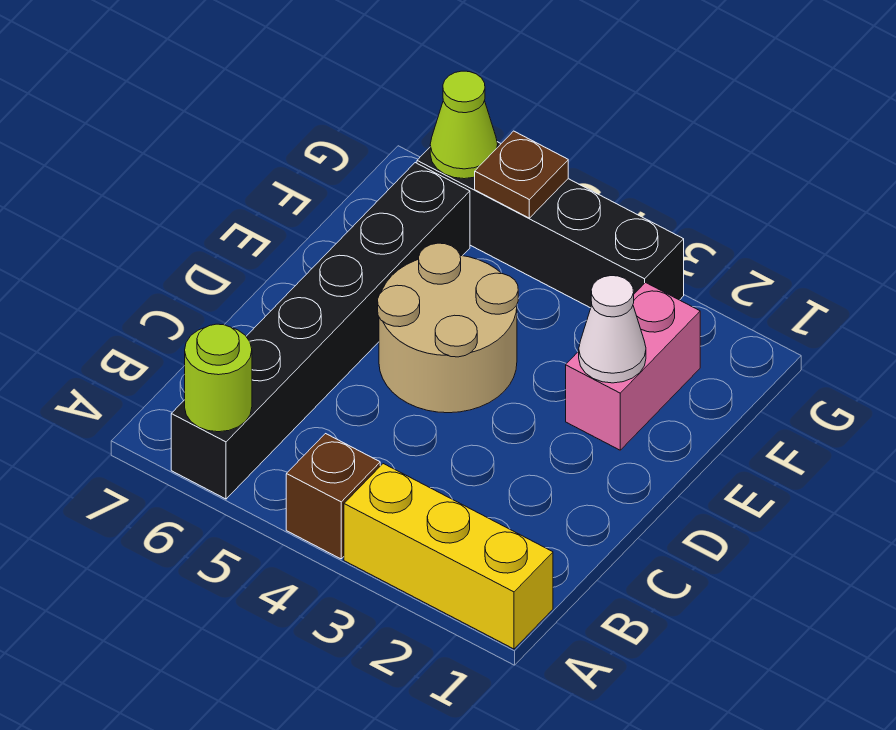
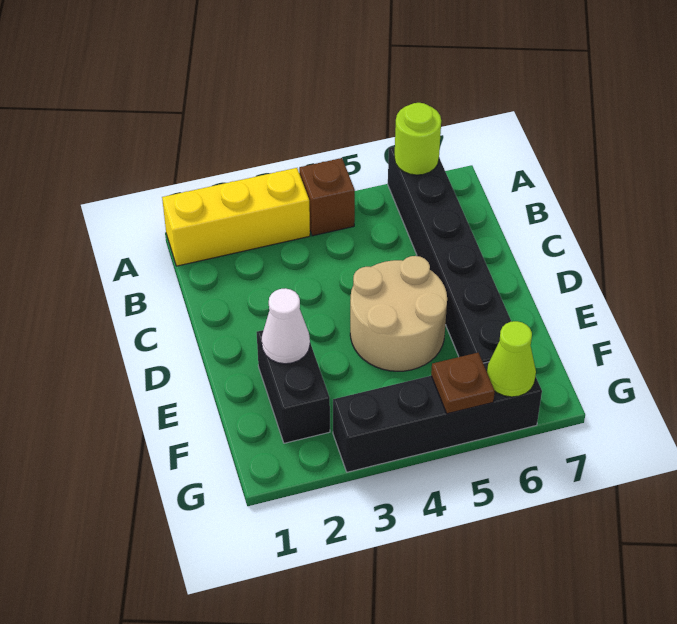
pink brick E2:F2 level 1 -> black brick E2:F2 level 1

